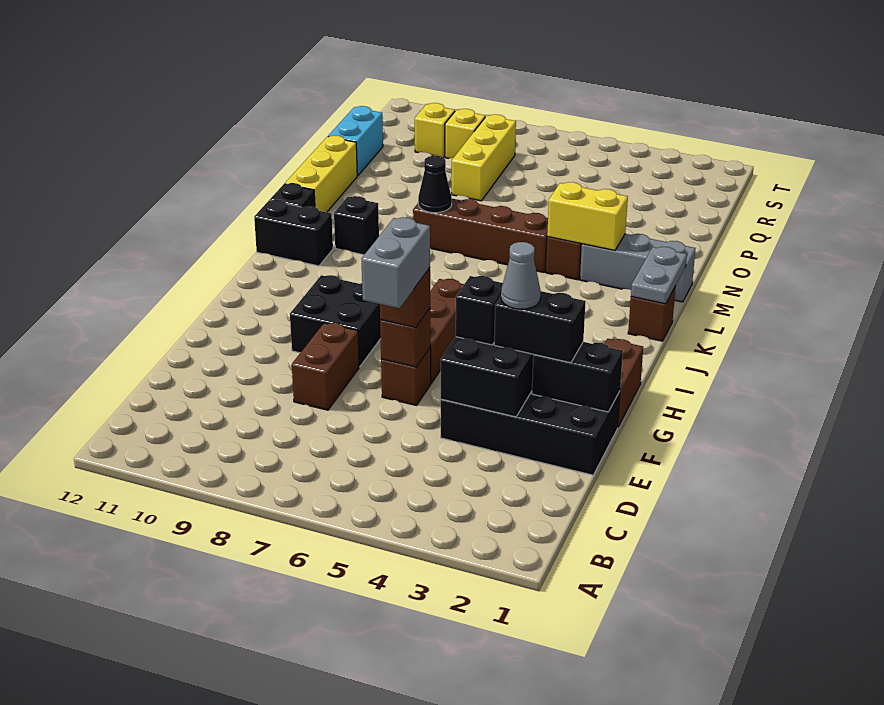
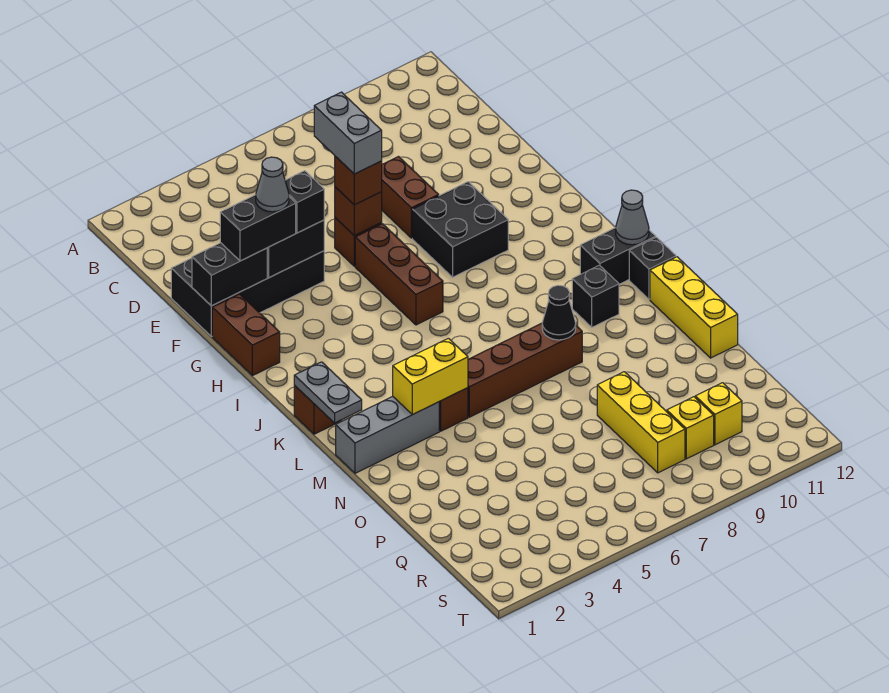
none -> grey cone K12 level 2
cyan brick P12:Q12 level 1 -> none

